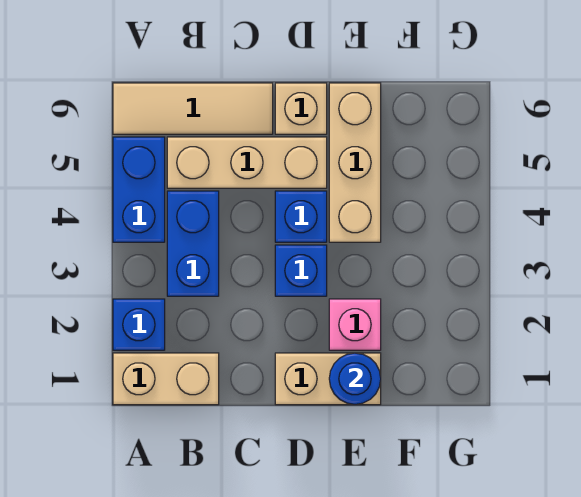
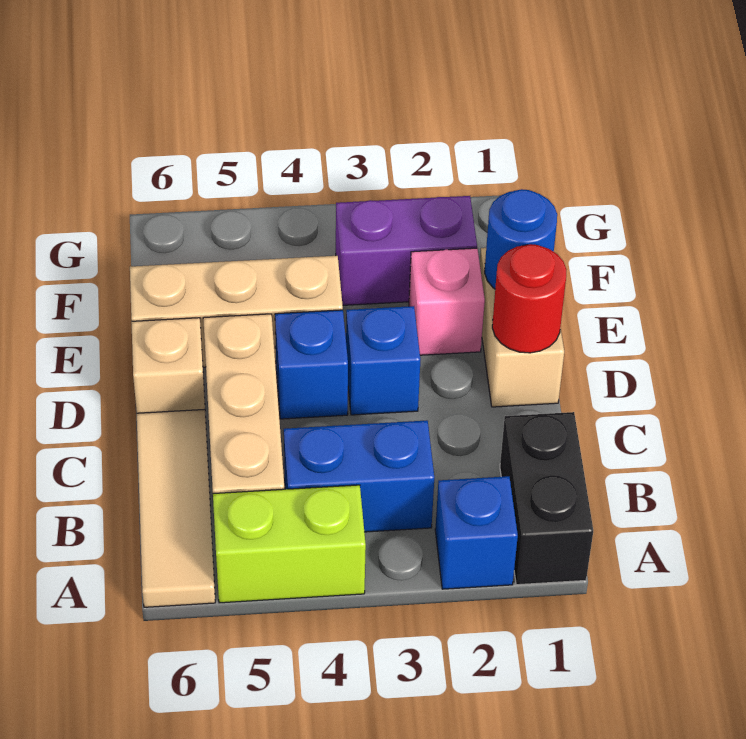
tan brick A1:B1 level 1 -> black brick A1:B1 level 1
blue brick A4:A5 level 1 -> lime brick A4:A5 level 1
none -> red round brick D1 level 2
none -> purple brick F2:F3 level 1

